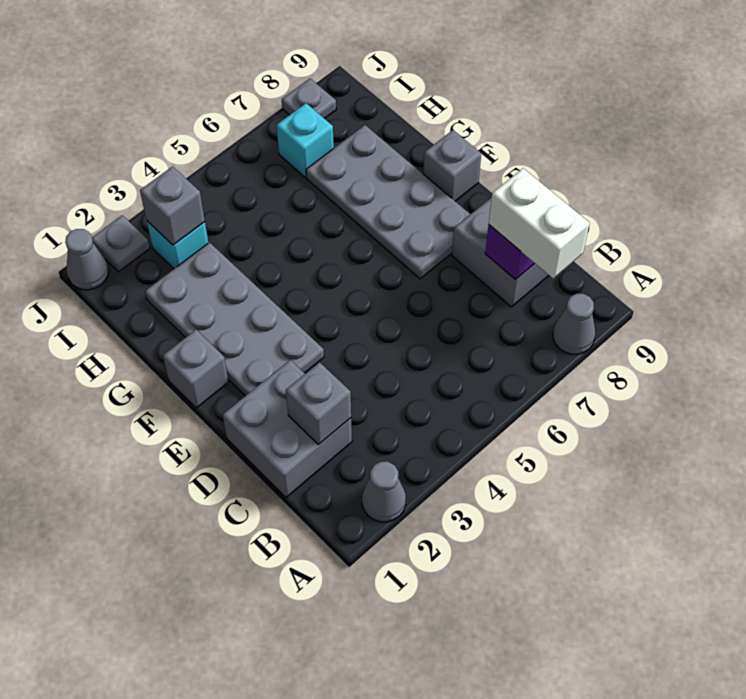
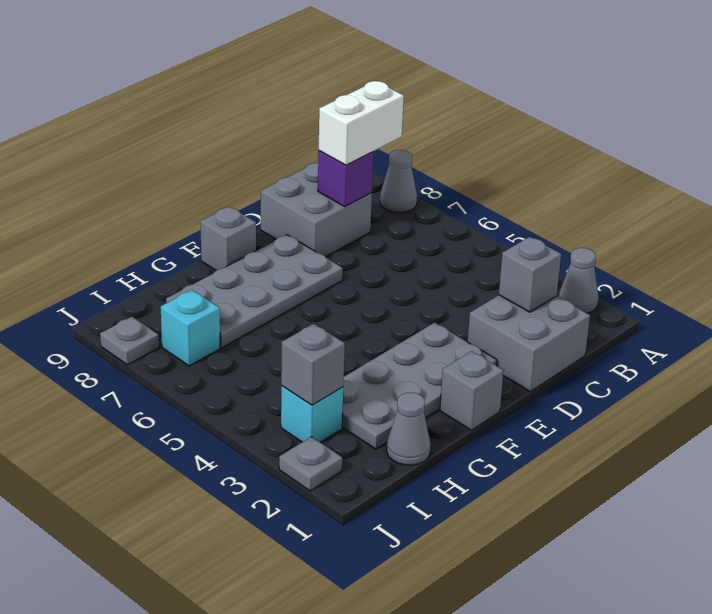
grey cone J1 level 1 -> grey cone H1 level 1

